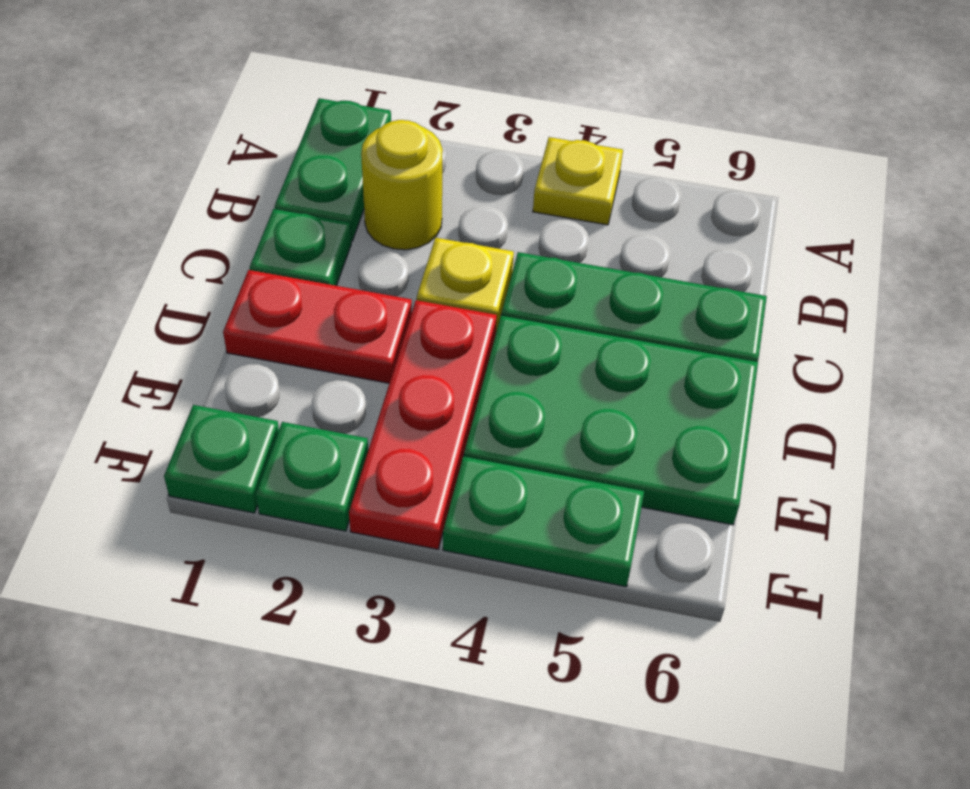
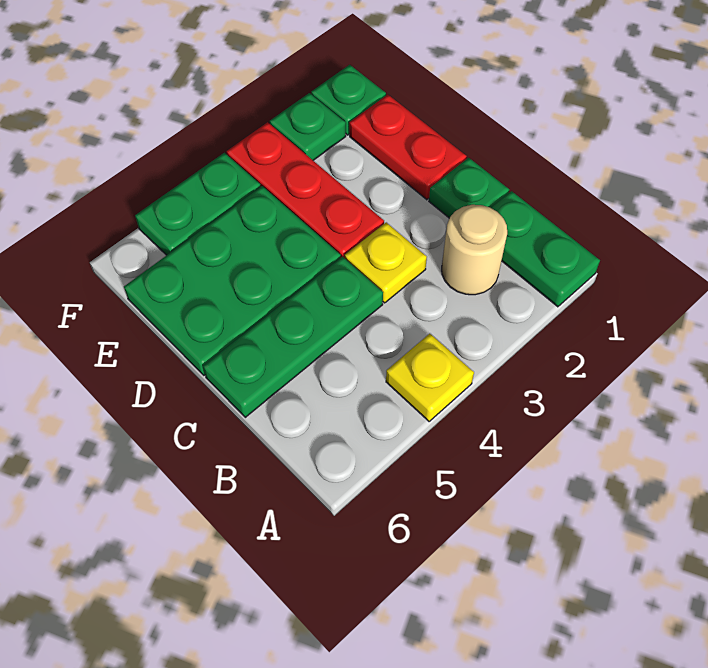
yellow round brick B2 level 1 -> tan round brick B2 level 1
red plate D1:D2 level 1 -> red plate D1:E1 level 1

